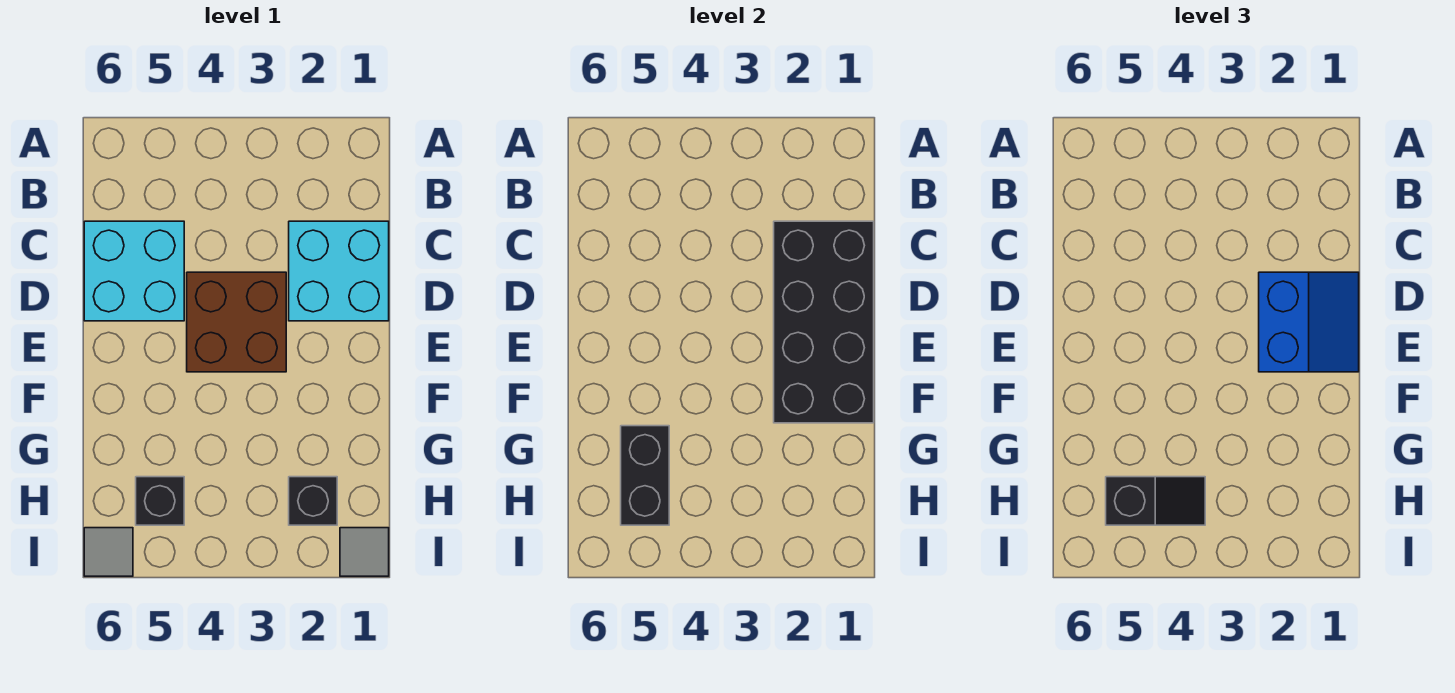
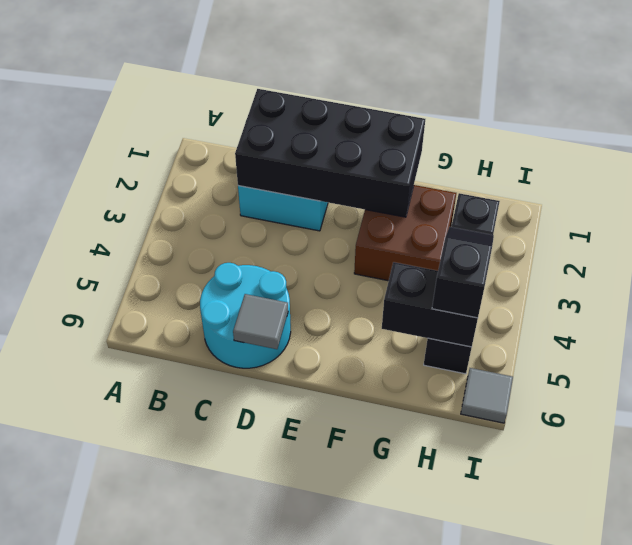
cyan brick C5:D6 level 1 -> cyan round brick C5:D6 level 1
blue slope D1:E2 level 3 top 2 -> none
brown brick D3:E4 level 1 -> brown brick F2:G3 level 1
grey tile I1 level 1 -> grey tile D6 level 2

